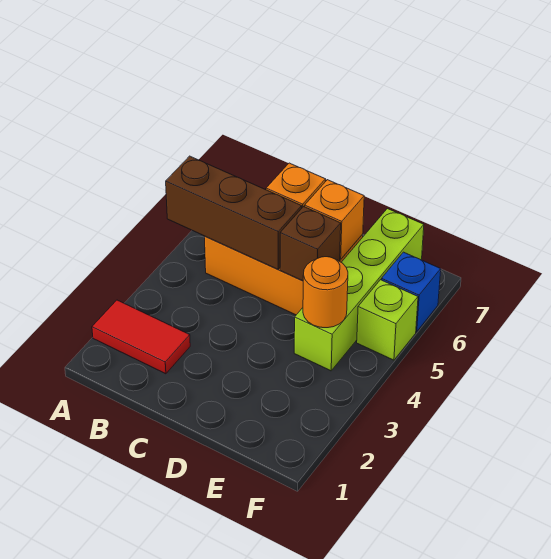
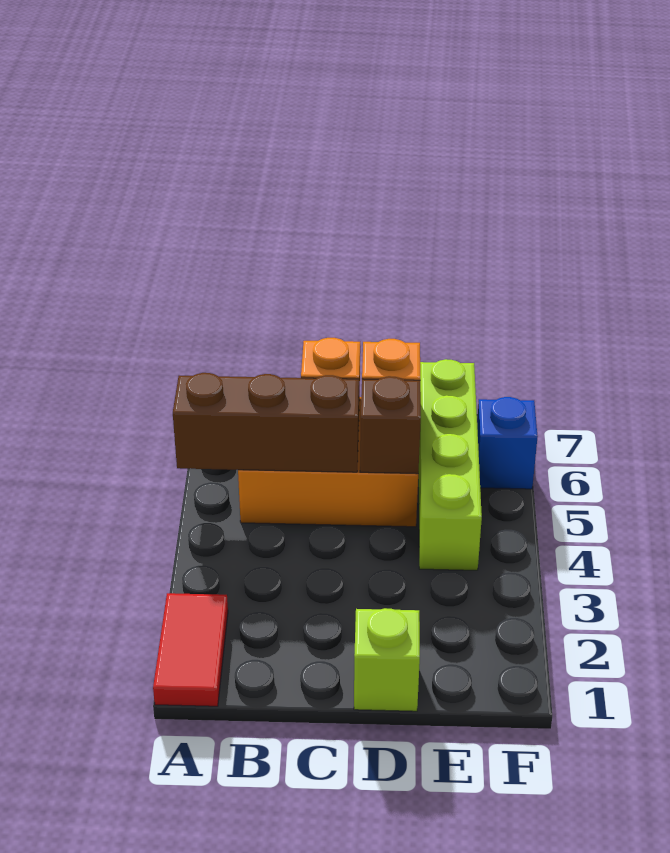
red tile A2:B2 level 1 -> red tile A1:A2 level 1
orange round brick E4 level 2 -> none
lime brick F5 level 1 -> lime brick D1 level 1

